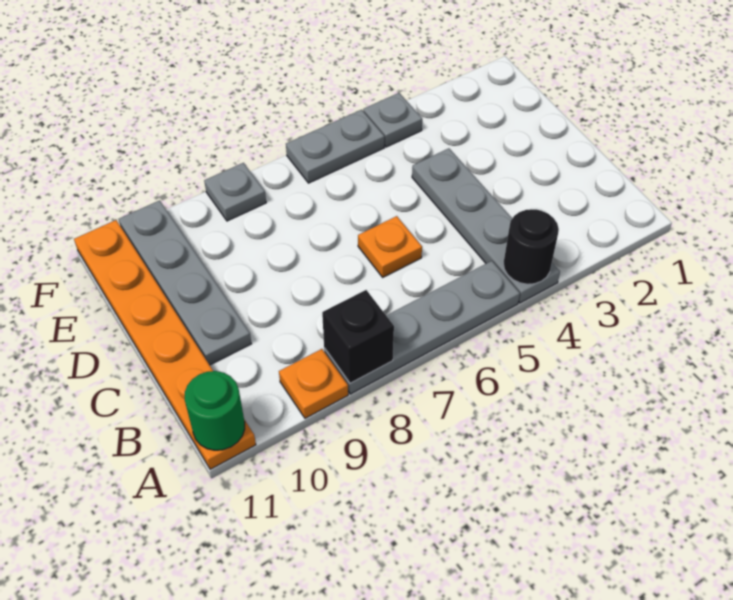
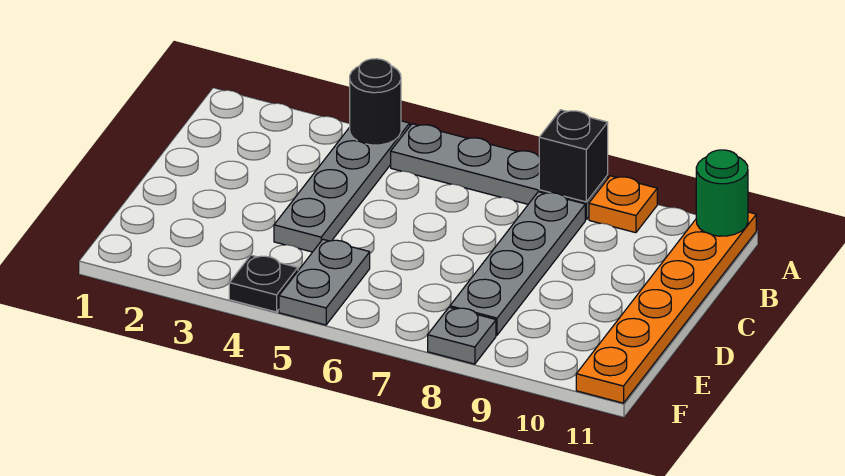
orange plate C6 level 1 -> none
grey plate C10:F10 level 1 -> grey plate B8:E8 level 1
grey plate F4 level 1 -> black plate F4 level 1
grey plate F5:F6 level 1 -> grey plate E5:F5 level 1

